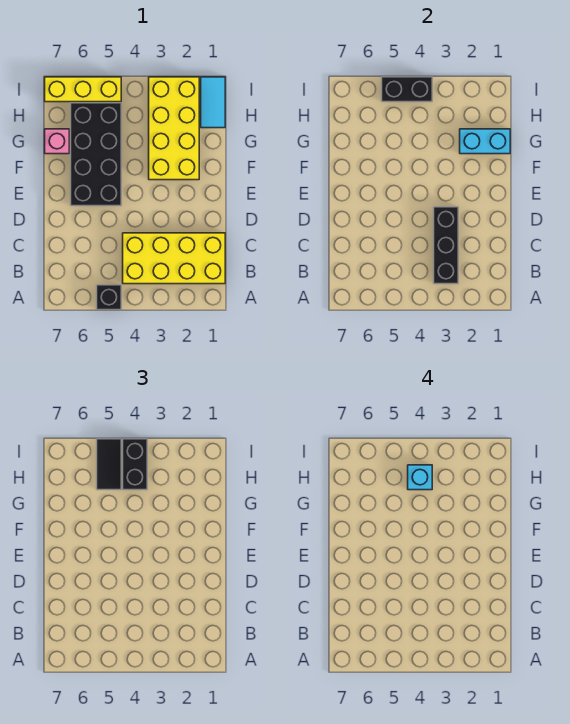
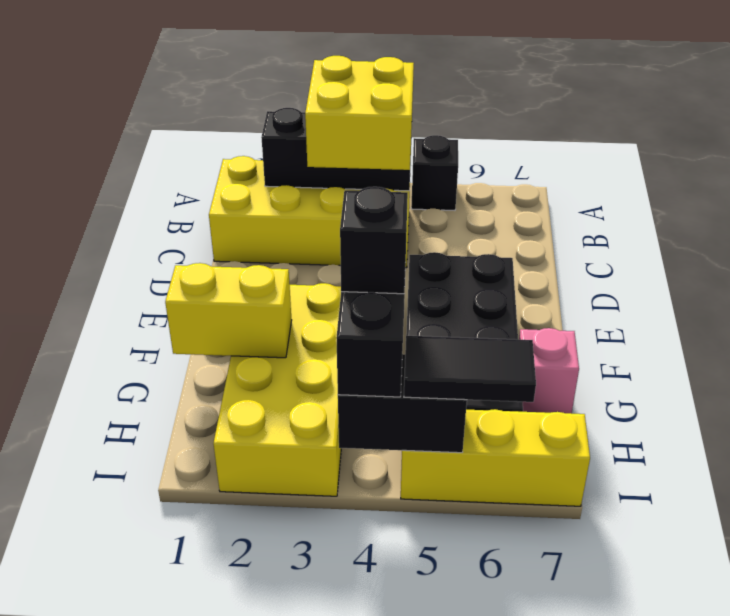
black brick B3:D3 level 2 -> black brick B2:B4 level 2
none -> yellow brick B3:C4 level 3
cyan brick G1:G2 level 2 -> yellow brick G1:G2 level 2
cyan tile H1:I1 level 1 -> none
cyan brick H4 level 4 -> black brick H4 level 4
black tile H5:I5 level 3 -> black tile I5:I6 level 3

